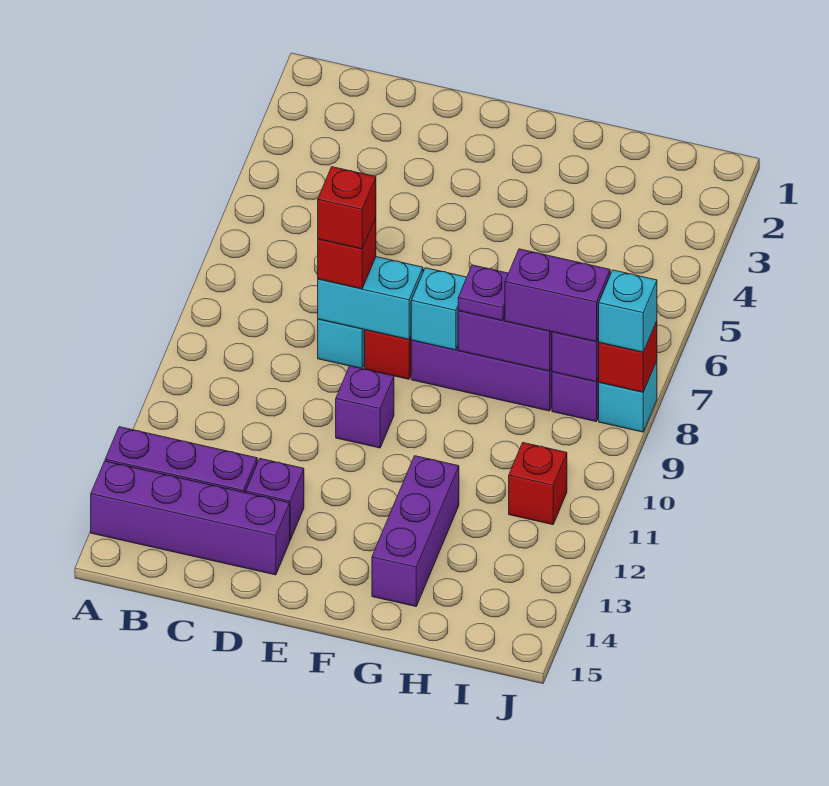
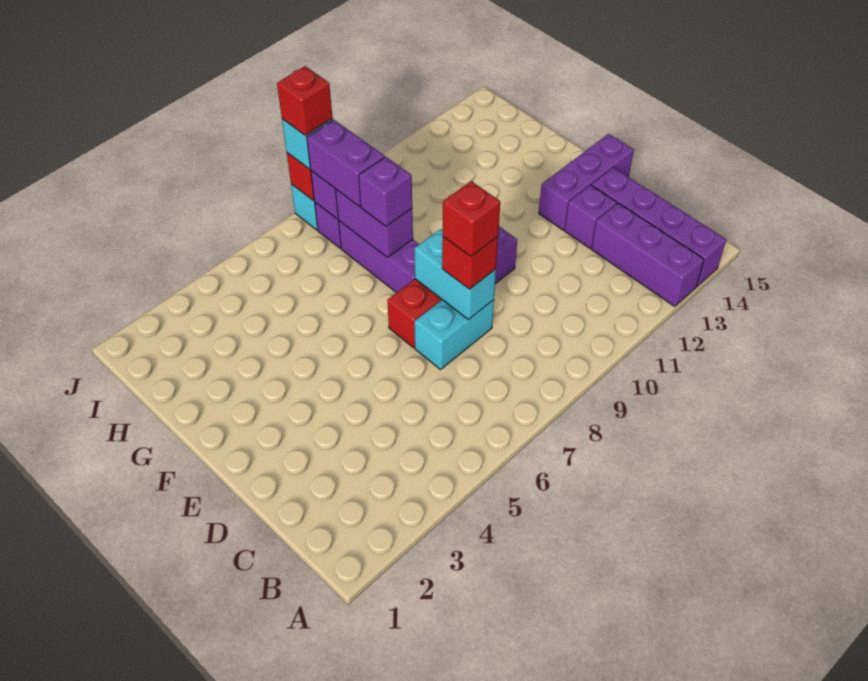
cyan brick F8 level 2 -> none
purple plate G8 level 3 -> purple brick G8 level 3
purple brick G12:G14 level 1 -> purple brick E13:E15 level 1
red brick I11 level 1 -> red brick J8 level 4

